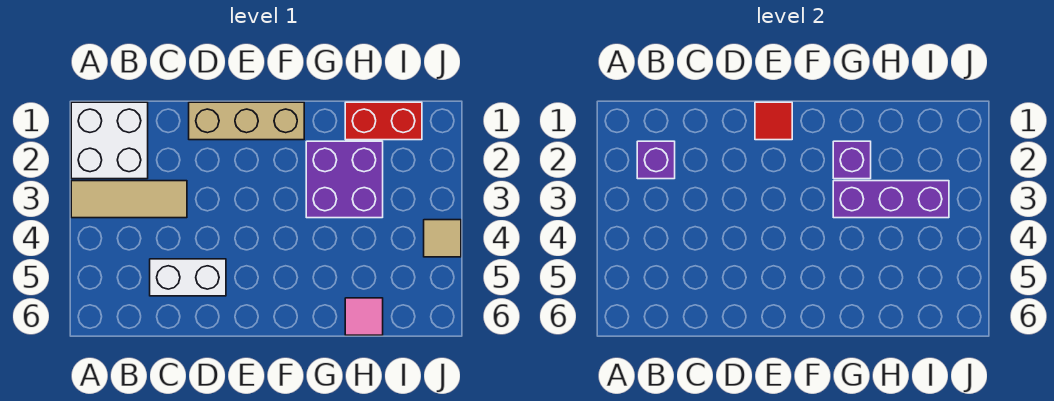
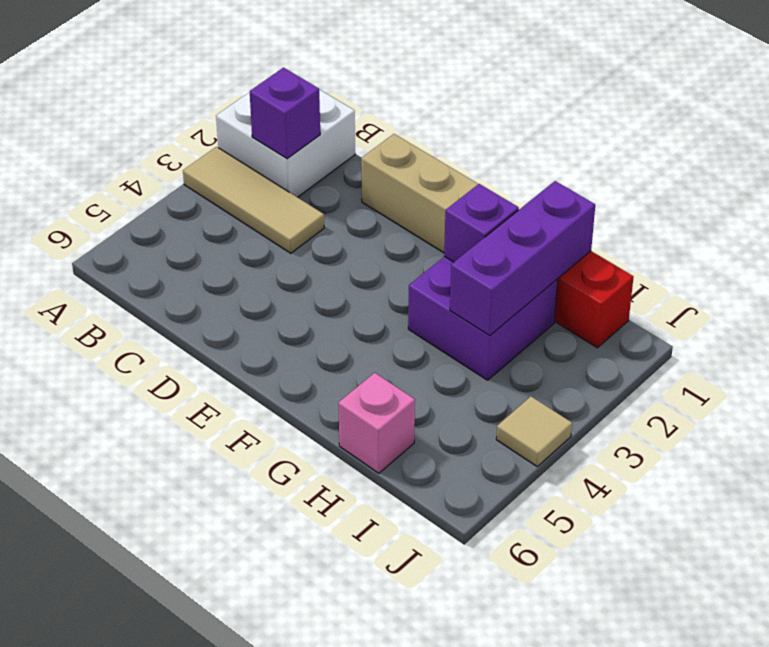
white brick C5:D5 level 1 -> none
red tile E1 level 2 -> none
purple brick G3:I3 level 2 -> purple brick H1:H3 level 2
pink tile H6 level 1 -> pink brick H6 level 1

